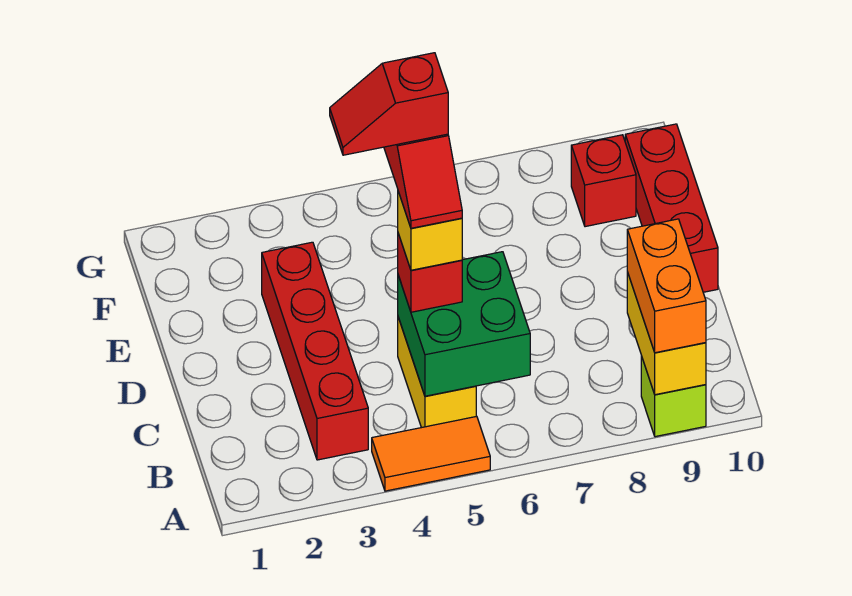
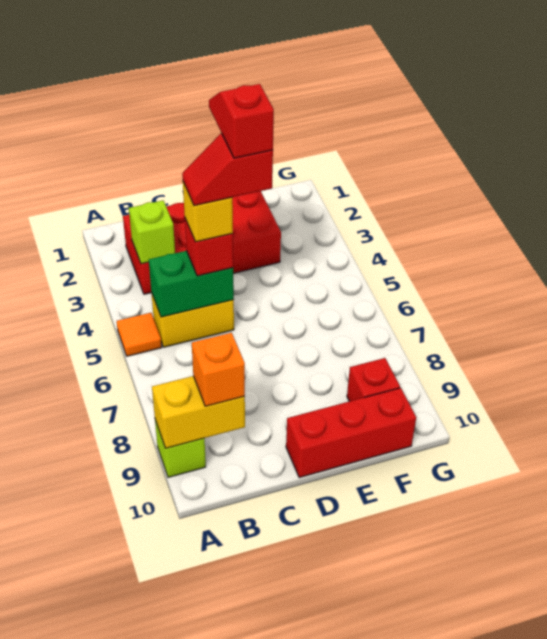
orange tile A4:A5 level 1 -> orange tile A5 level 1
orange brick A9:B9 level 3 -> orange brick B9 level 3
red brick B3:E3 level 1 -> red brick B2:E3 level 1
none -> lime brick B3 level 2
green brick B5:C6 level 2 -> green brick B5:C5 level 2

